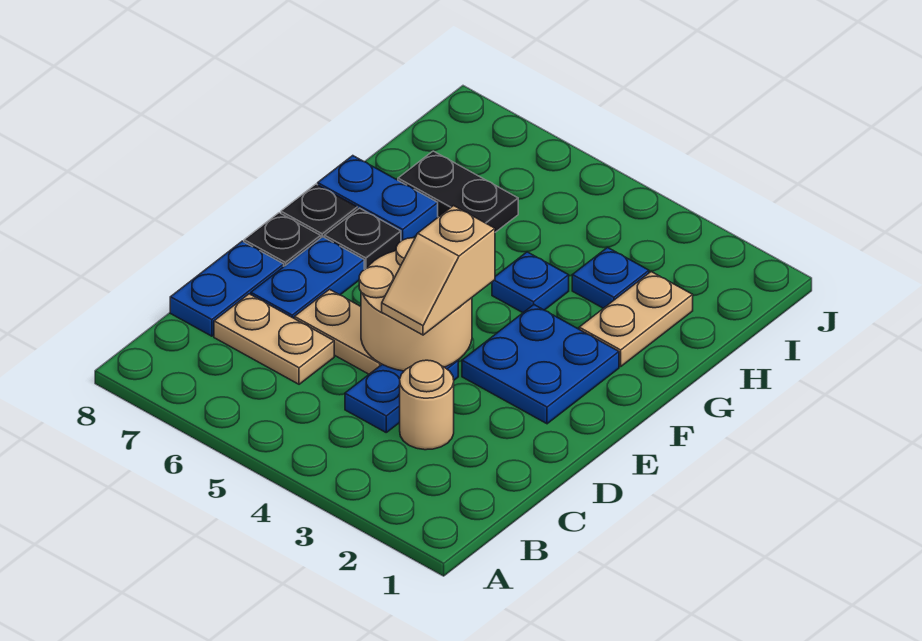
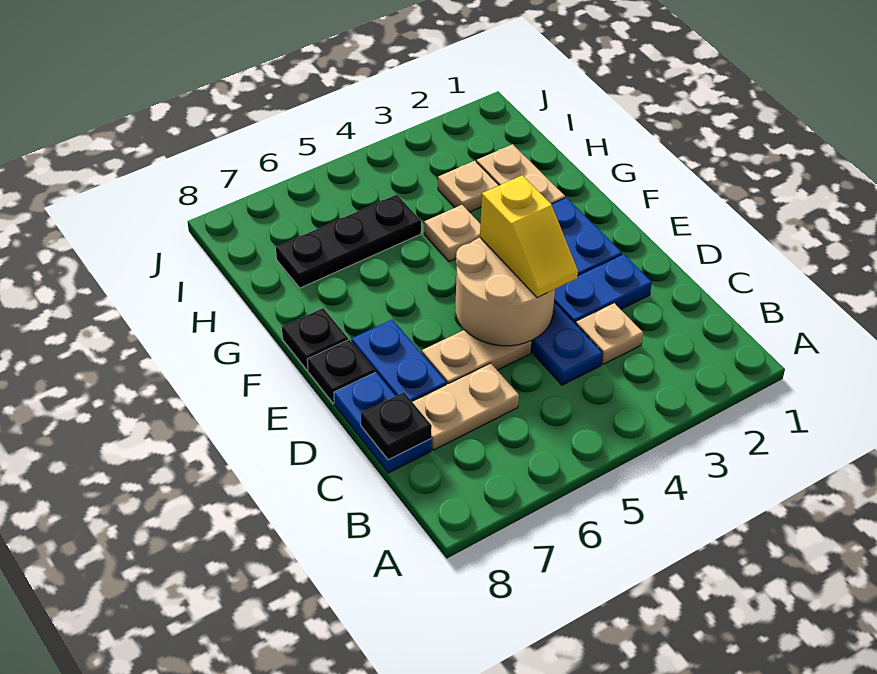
tan round brick C3 level 1 -> tan plate C3 level 1
tan slope D4:E4 level 3 top E -> yellow slope D4:E4 level 3 top E
black plate F7 level 1 -> black plate C8 level 2
blue plate G4 level 1 -> tan plate G4 level 1
blue plate G7:G8 level 1 -> blue plate D2:D3 level 1
blue plate H3 level 1 -> tan plate H3 level 1
black plate H6:H7 level 1 -> black plate H5:H7 level 1

